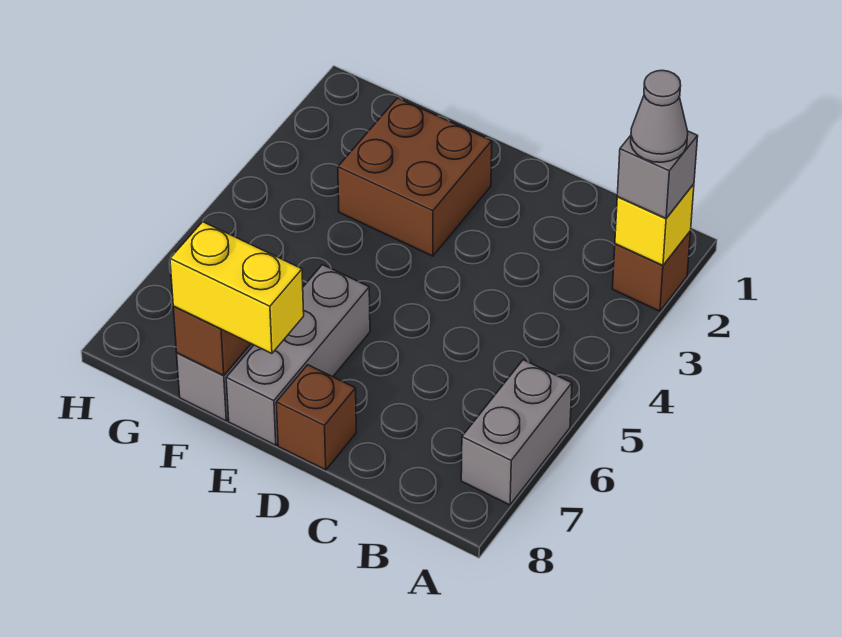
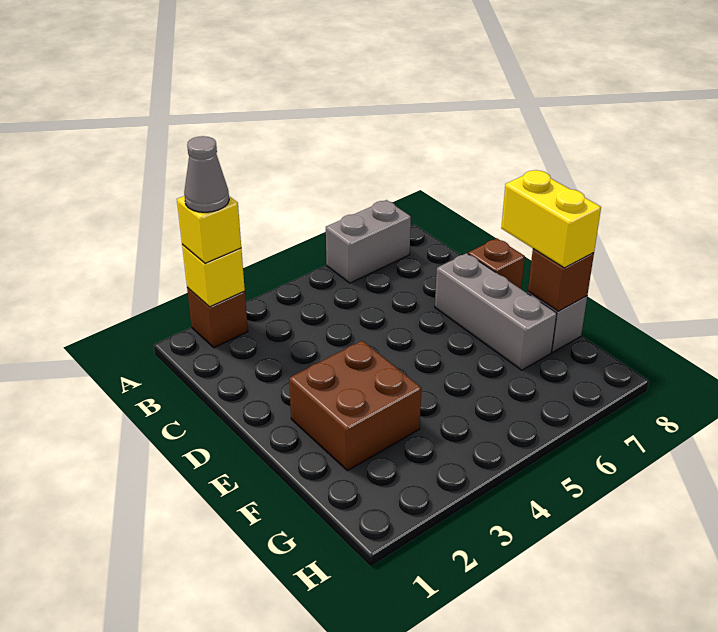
grey brick A2 level 3 -> yellow brick A2 level 3
grey brick E6:E8 level 1 -> grey brick D7:F7 level 1

